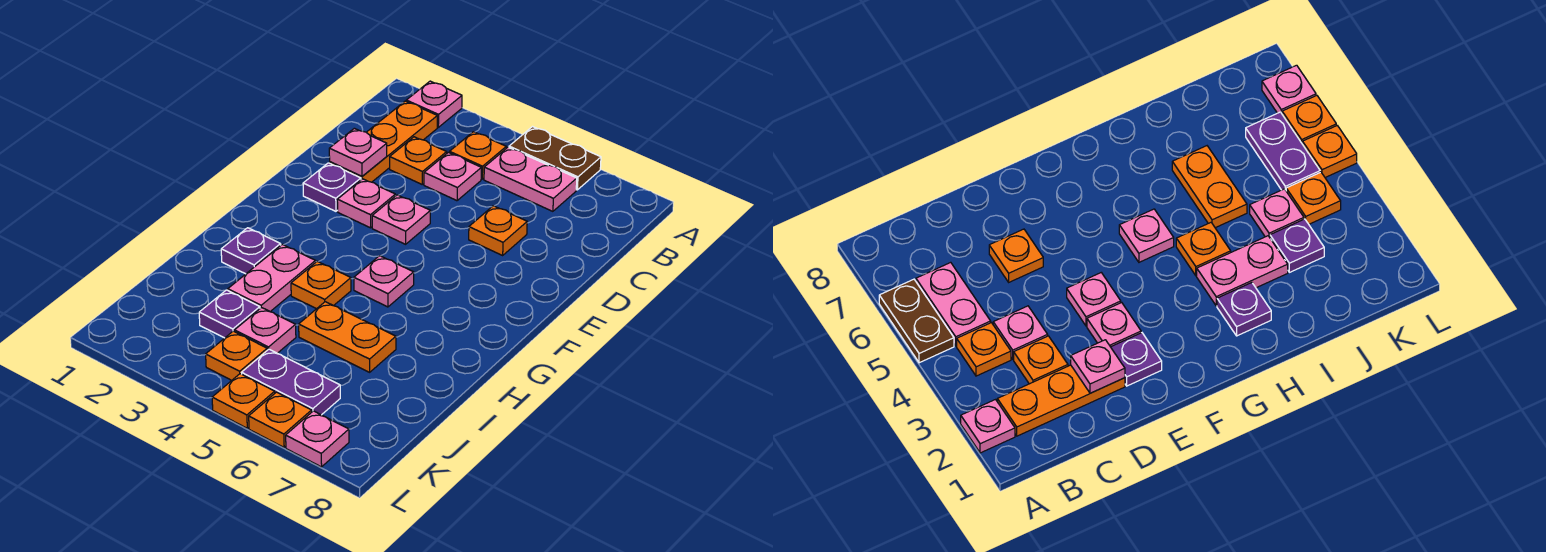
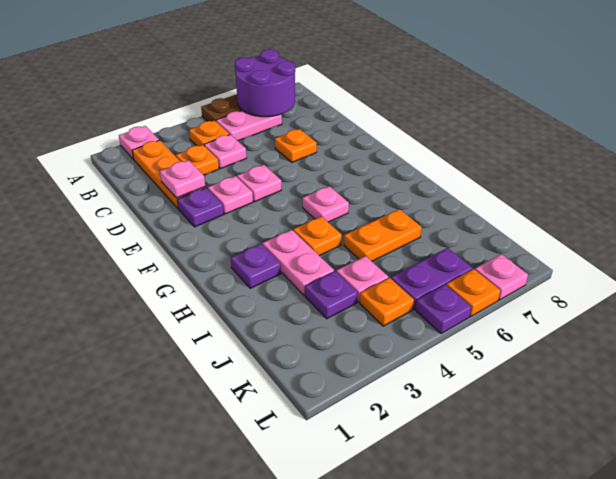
none -> purple round brick A6:B7 level 2
orange plate L5 level 1 -> purple plate L5 level 1

